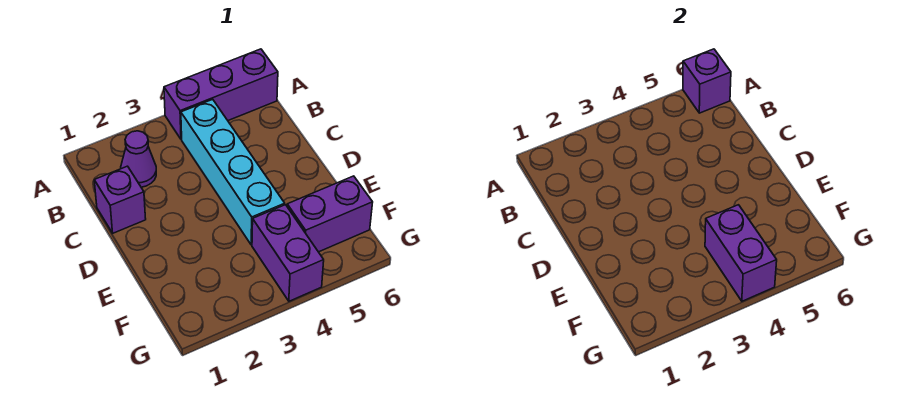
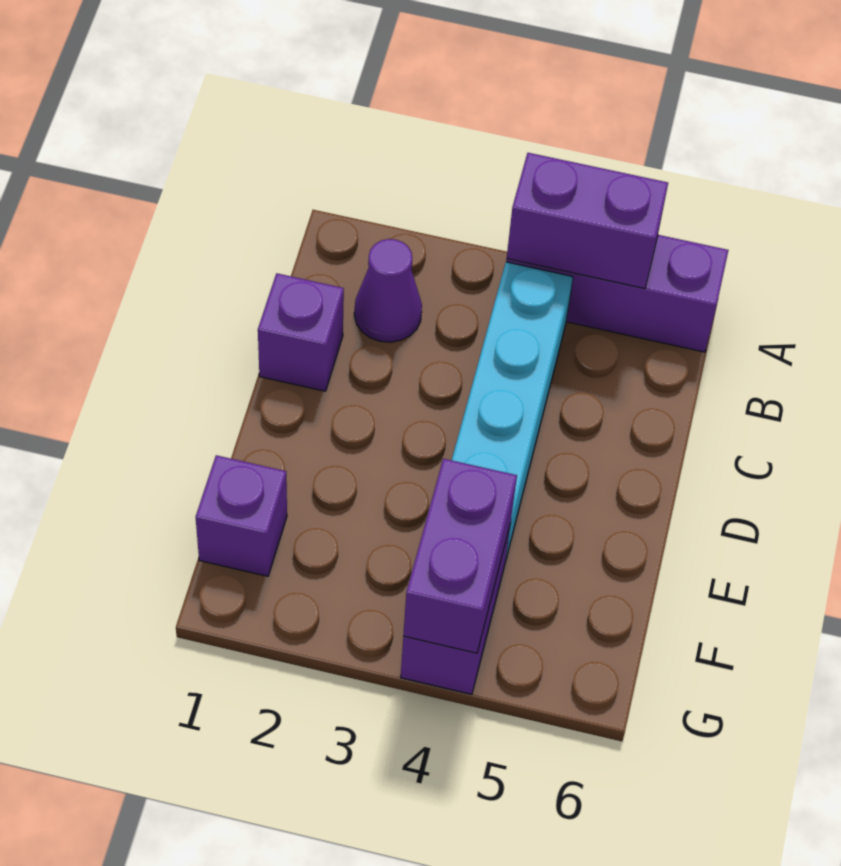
purple brick A6 level 2 -> purple brick F1 level 1
purple brick F5:F6 level 1 -> purple brick A4:A5 level 2

